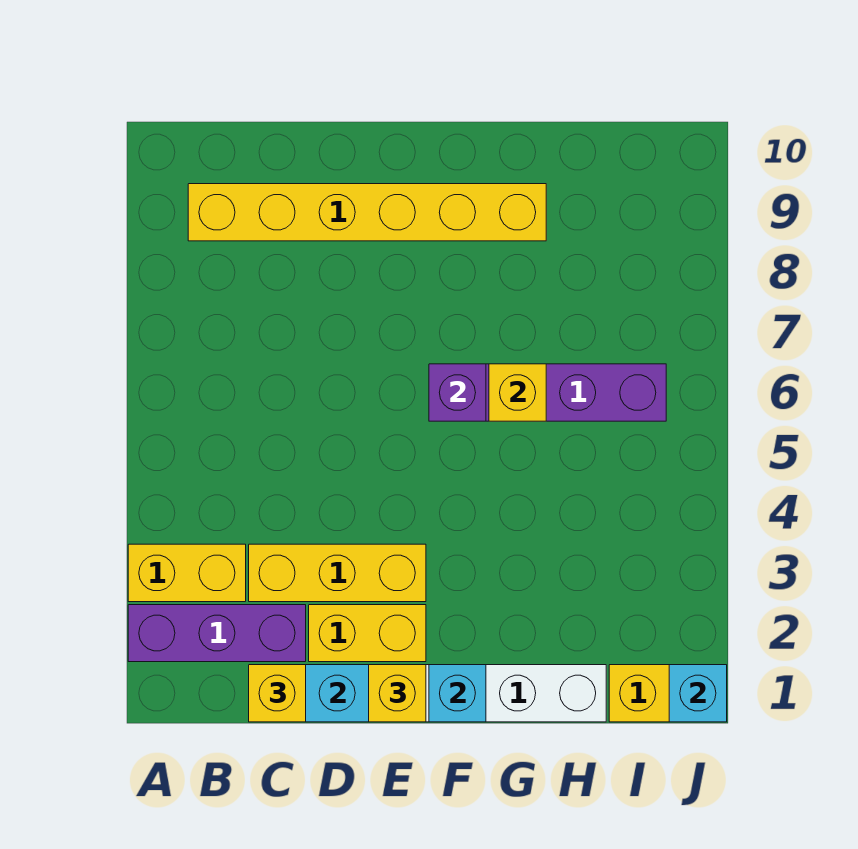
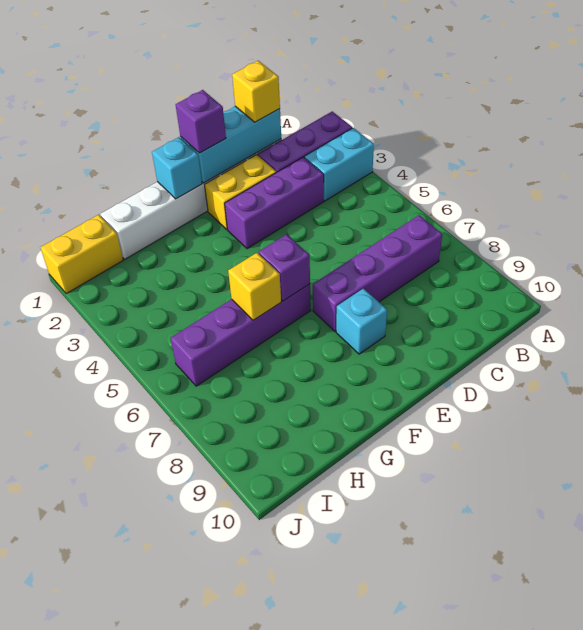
yellow brick A3:B3 level 1 -> cyan brick A3:B3 level 1
none -> purple brick B7:E7 level 1
yellow brick B9:G9 level 1 -> none
yellow brick C3:E3 level 1 -> purple brick C3:E3 level 1
yellow brick E1 level 3 -> purple brick E1 level 3
cyan brick J1 level 2 -> cyan brick E8 level 1

